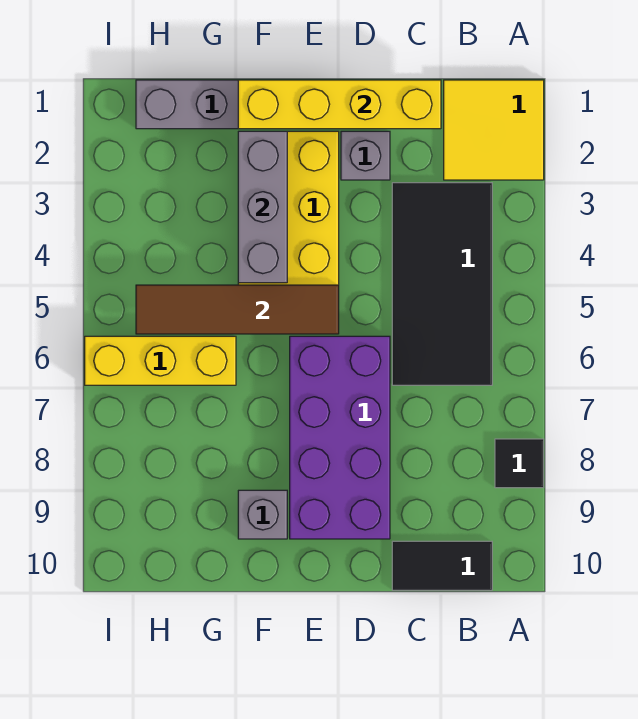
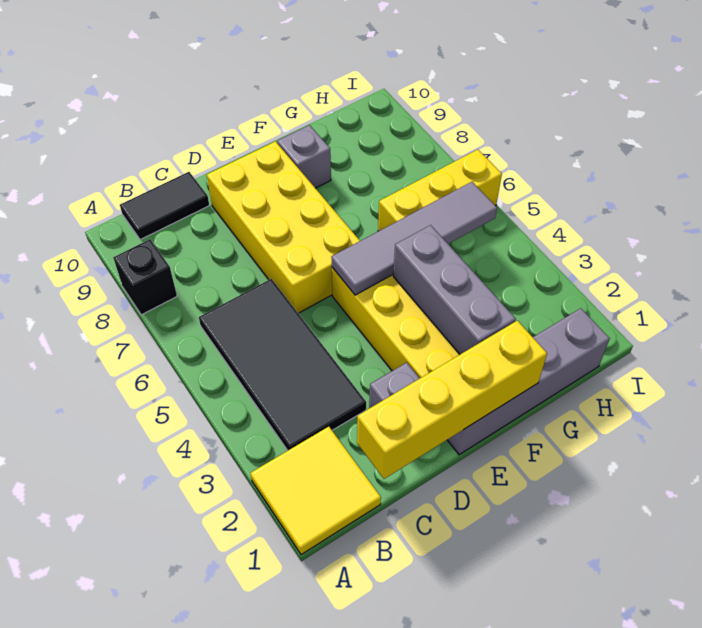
black tile A8 level 1 -> black brick A8 level 1
purple brick D6:E9 level 1 -> yellow brick D6:E9 level 1
brown tile E5:H5 level 2 -> grey tile E5:H5 level 2

